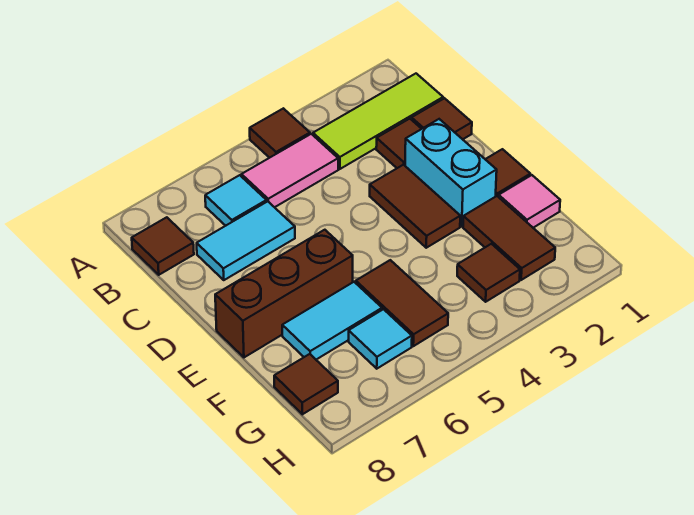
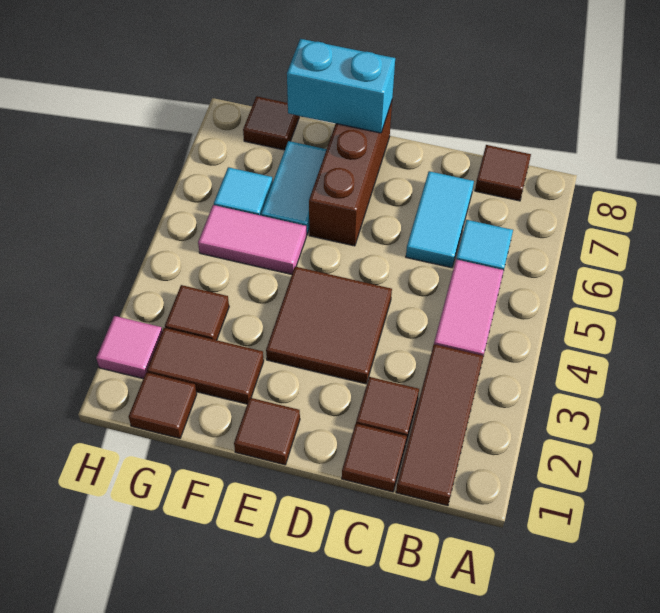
brown tile A4 level 1 -> brown tile G1 level 1
lime tile B1:B3 level 1 -> brown tile B1:B3 level 1
cyan brick D2:E2 level 1 -> cyan brick E8:F8 level 2
brown tile D3:E3 level 1 -> brown tile D3:E4 level 1
pink tile F1 level 1 -> pink tile H2 level 1
brown tile F5:G5 level 1 -> pink tile F5:G5 level 1

